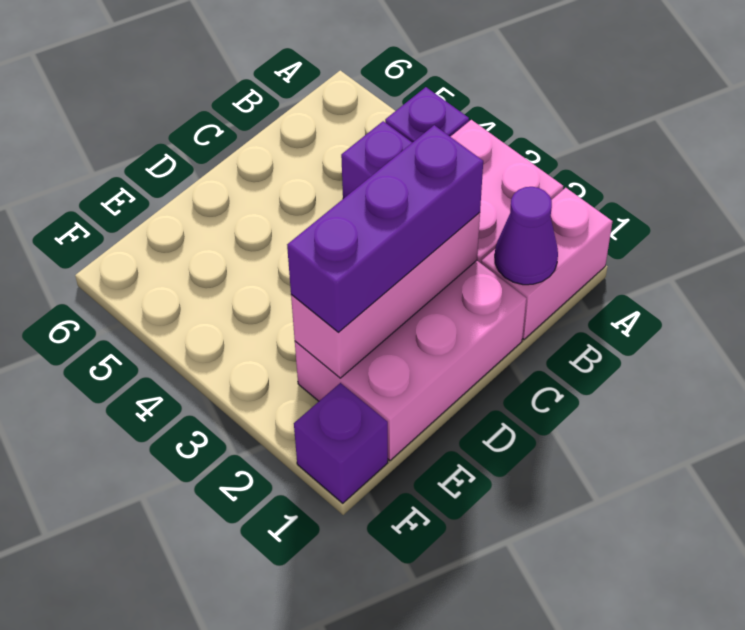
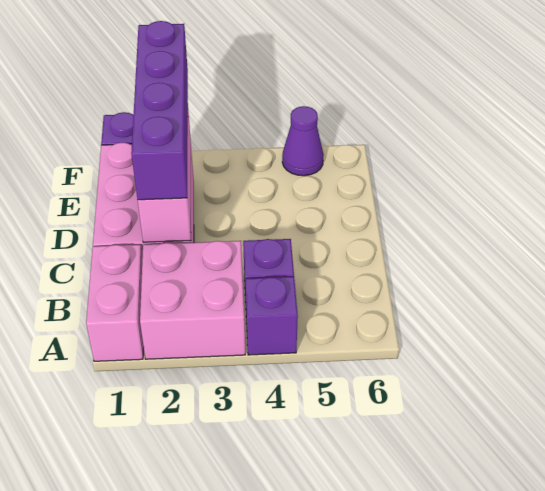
purple cone B1 level 2 -> purple cone F5 level 1
purple brick C2:E2 level 3 -> purple brick C2:F2 level 3

